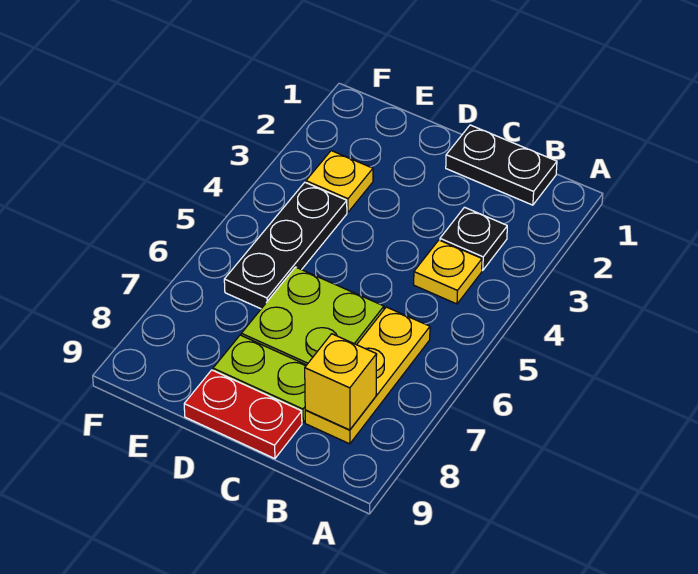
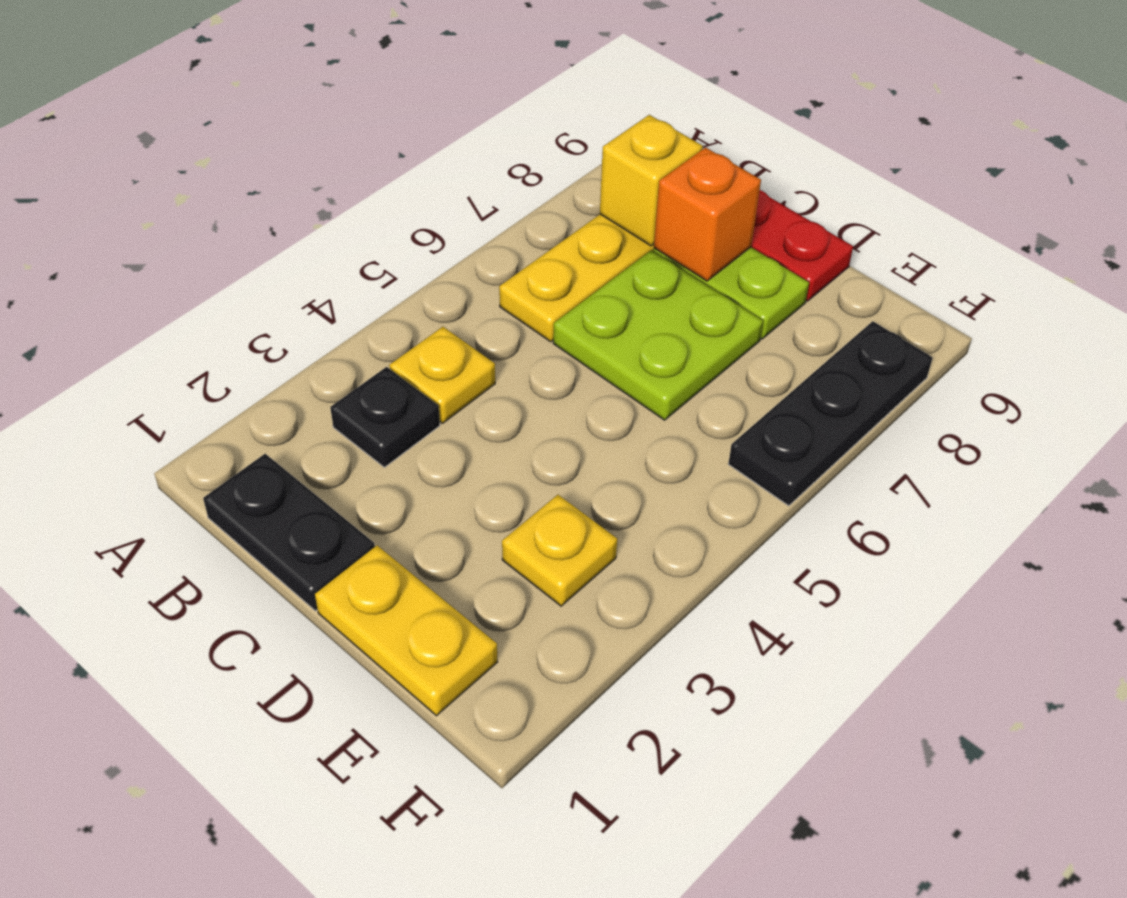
none -> orange brick C8 level 2
none -> yellow plate D1:E1 level 1
black plate E4:E6 level 1 -> black plate F6:F8 level 1

